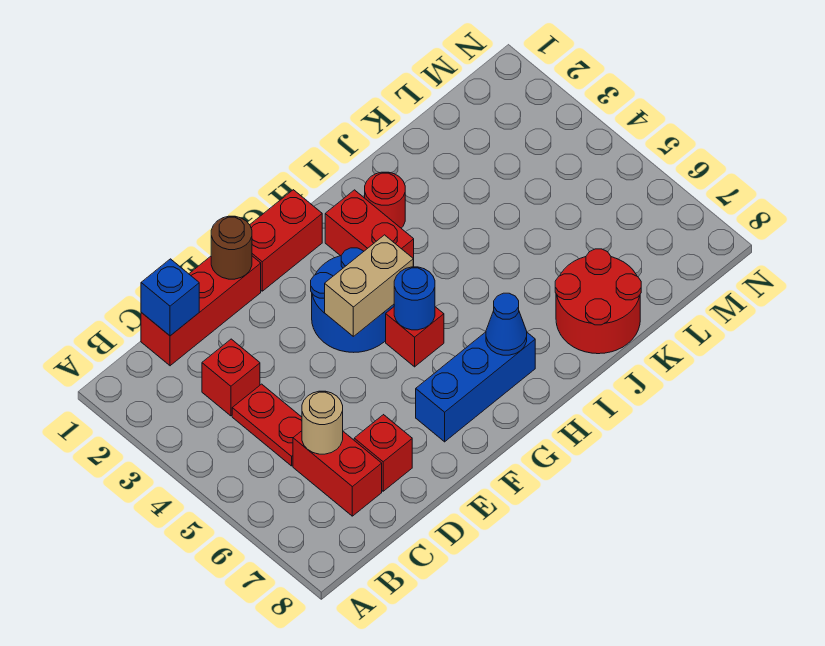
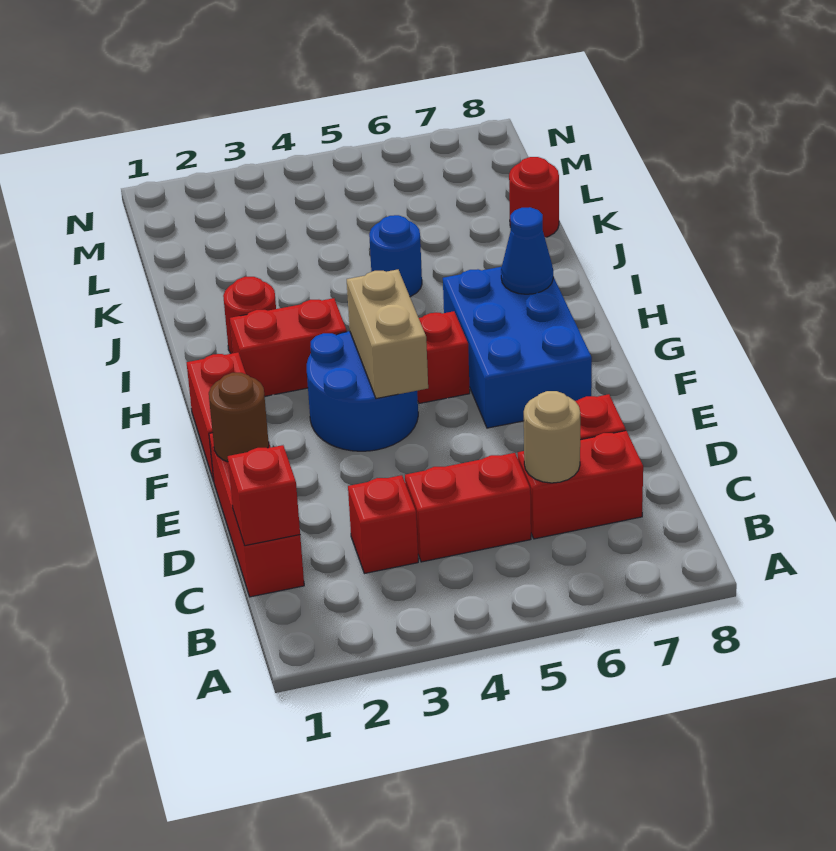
blue brick C1 level 2 -> red brick C1 level 2
red plate C4:C5 level 1 -> red brick C4:C5 level 1
blue brick F7:H7 level 1 -> blue brick F6:H7 level 1
blue round brick G5 level 2 -> blue round brick J5 level 1
red round brick J7:K8 level 1 -> red round brick K8 level 1

